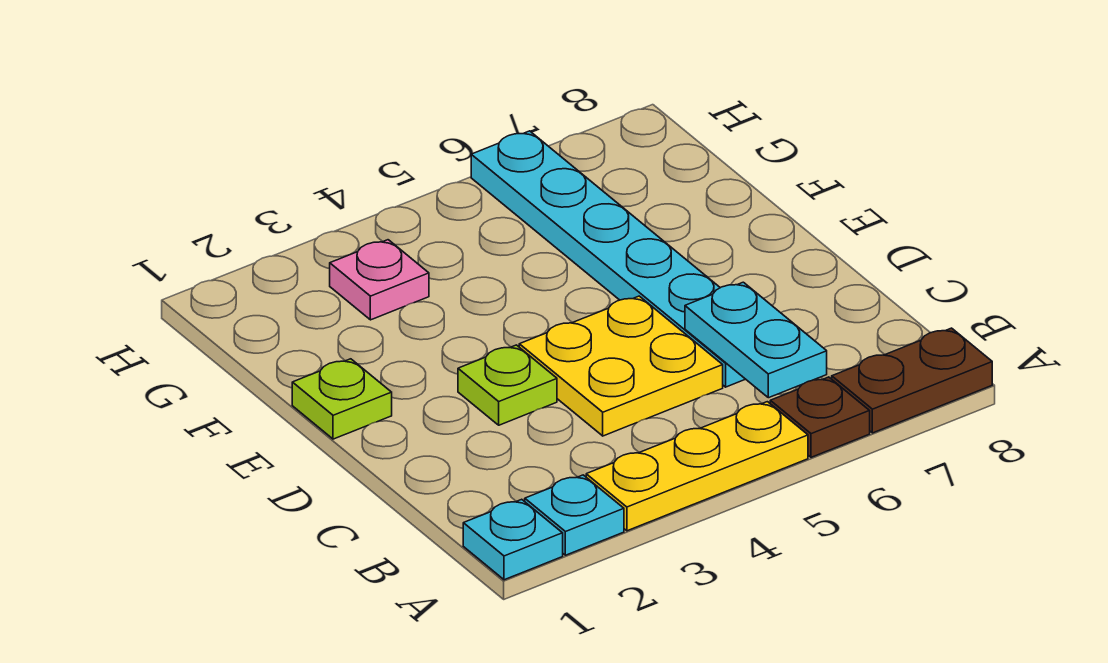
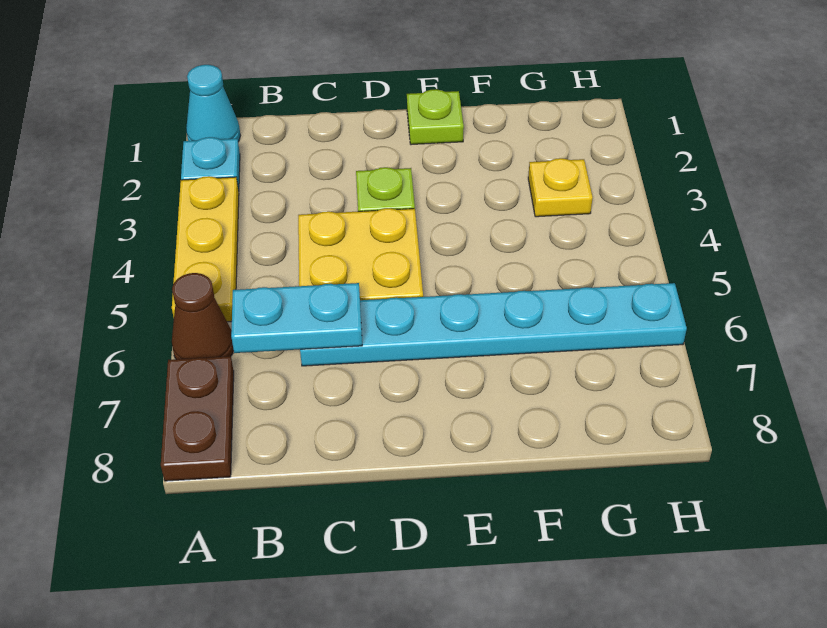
cyan plate A1 level 1 -> cyan cone A1 level 1
brown plate A6 level 1 -> brown cone A6 level 1
pink plate G3 level 1 -> yellow plate G3 level 1

